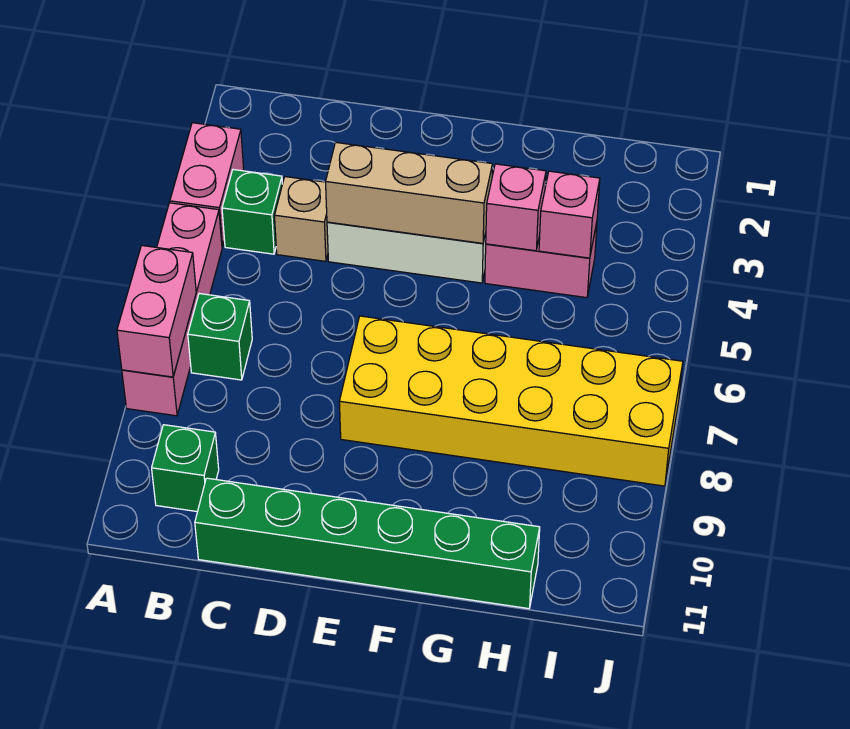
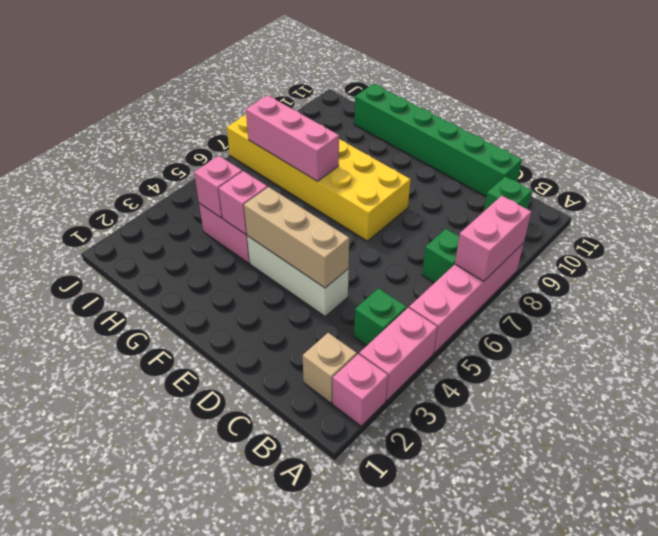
none -> pink brick A2 level 1
tan brick C4 level 1 -> tan brick B2 level 1
none -> pink brick G7:I7 level 2

